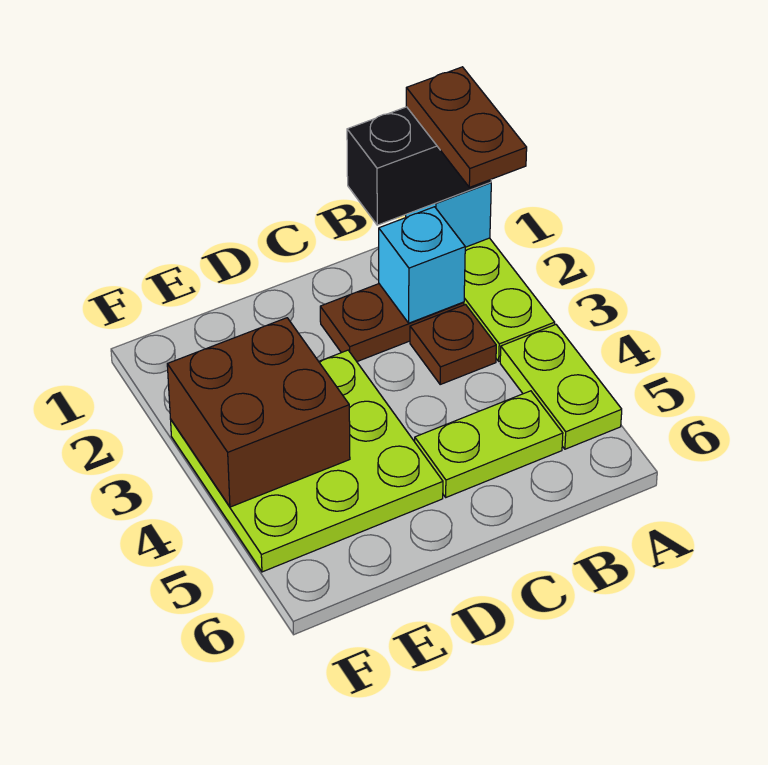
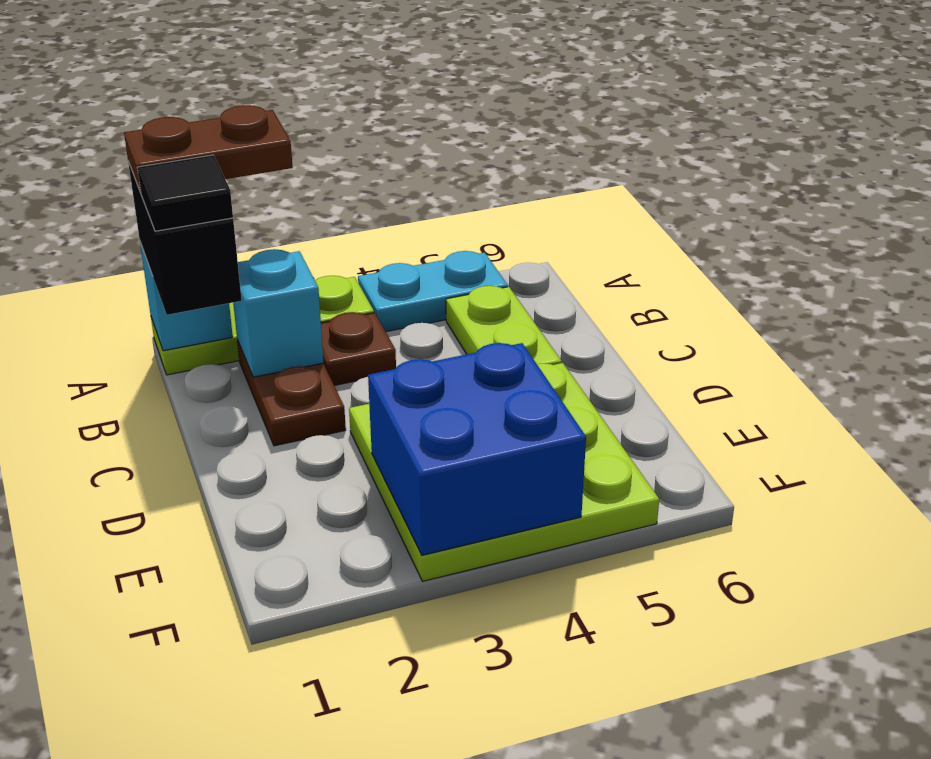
lime plate A4:A5 level 1 -> cyan plate A4:A5 level 1
none -> black tile B1 level 4
brown brick E3:F4 level 2 -> blue brick E3:F4 level 2

